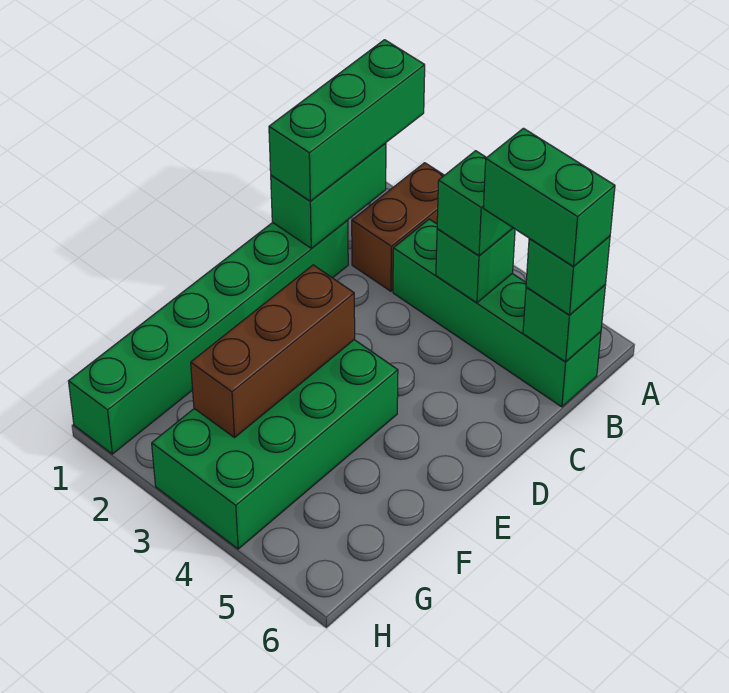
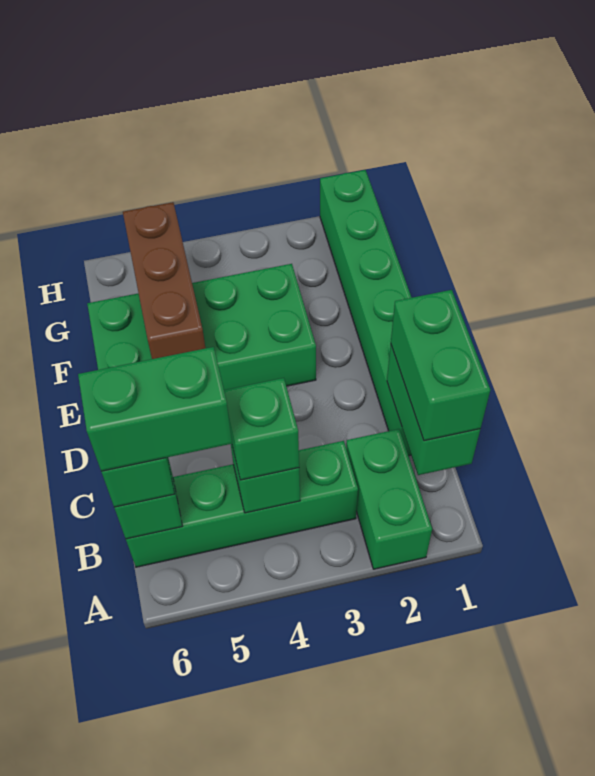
green brick A1:C1 level 3 -> green brick B1:C1 level 3
brown brick A2:B2 level 1 -> green brick A2:B2 level 1
green brick E3:H4 level 1 -> green brick E3:F6 level 1
brown brick E3:G3 level 2 -> brown brick E5:G5 level 2

